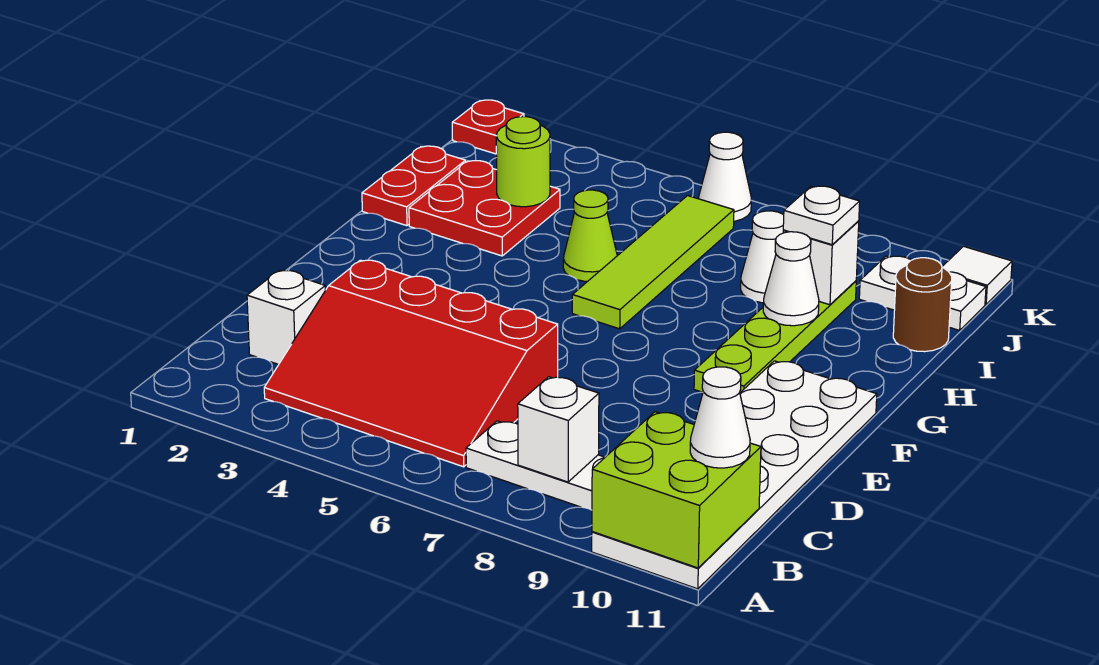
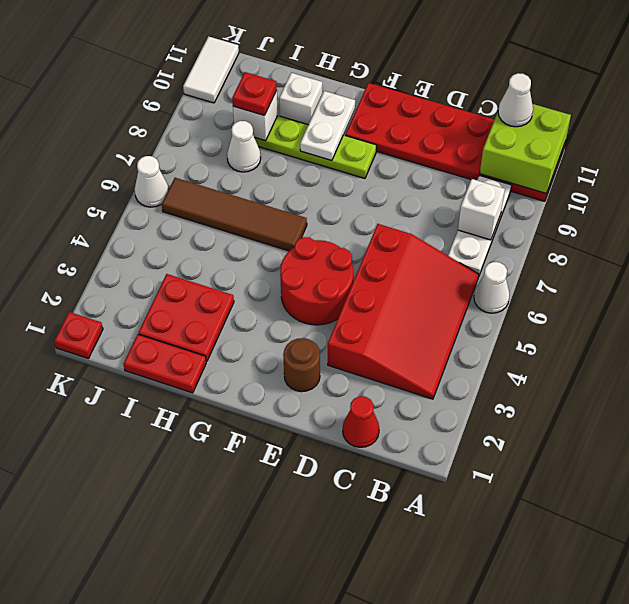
white plate A10:F11 level 1 -> red plate A10:F11 level 1
none -> red cone C1 level 1
white brick C2 level 1 -> white brick H10 level 1
none -> red round brick E4:F5 level 1
lime tile G6:J6 level 1 -> brown tile G6:J6 level 1
lime cone H5 level 1 -> none
white cone H9 level 2 -> white cone A6 level 1
lime round brick I3 level 2 -> none
white plate I9 level 3 -> red plate I9 level 3
brown round brick I11 level 1 -> brown round brick E2 level 1
white plate J10:J11 level 1 -> white plate G9:G10 level 2
white tile K11 level 1 -> white tile K10:K11 level 1

